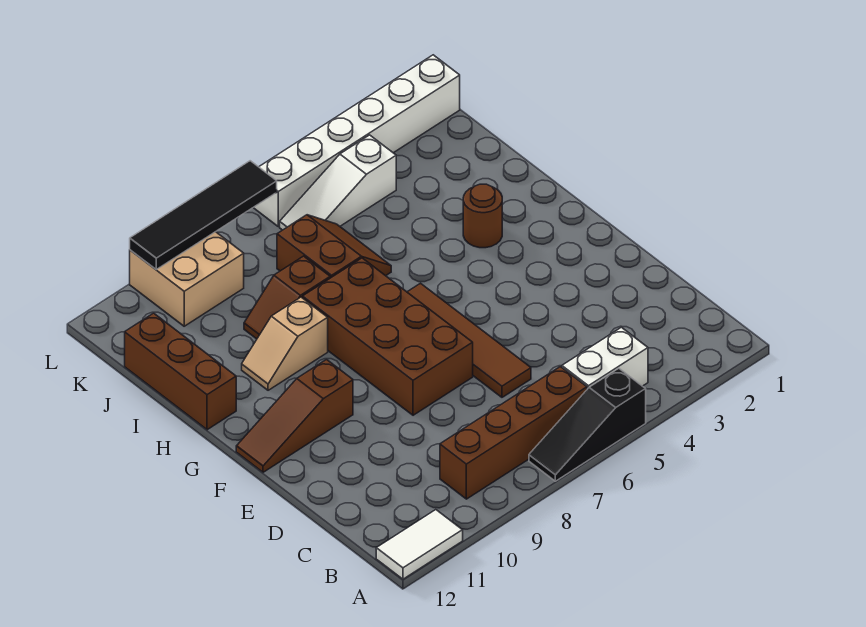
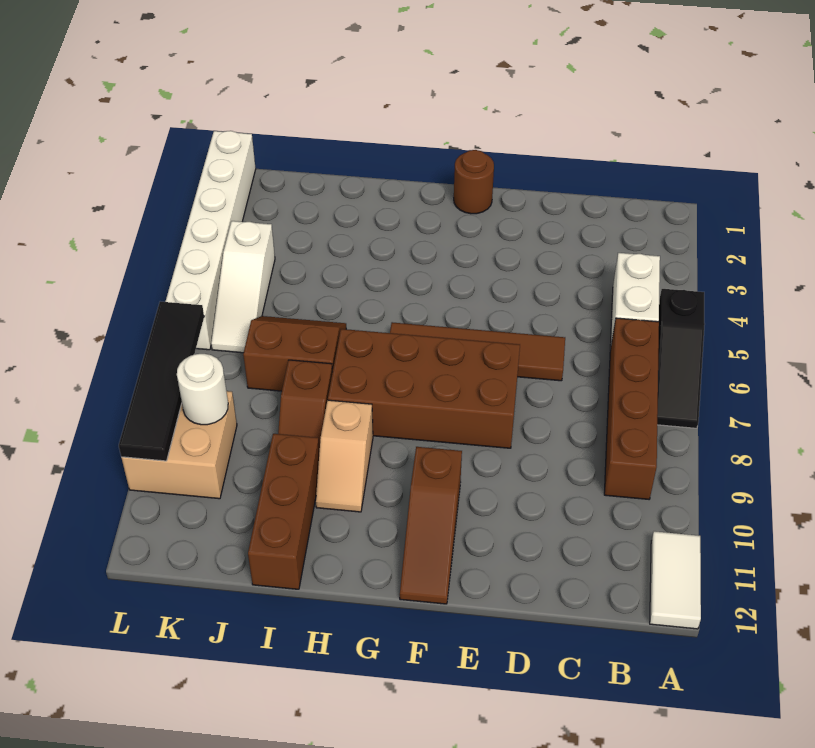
brown round brick H3 level 1 -> brown round brick F1 level 1
brown brick H12:J12 level 1 -> brown brick I10:I12 level 1
none -> white round brick K9 level 2

